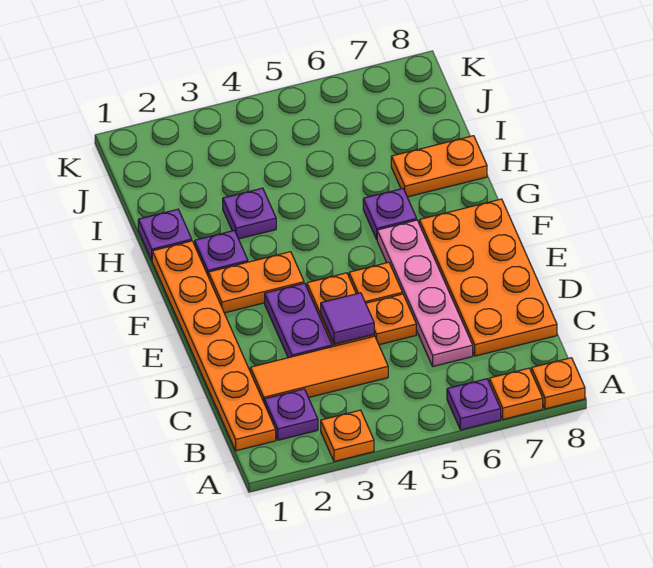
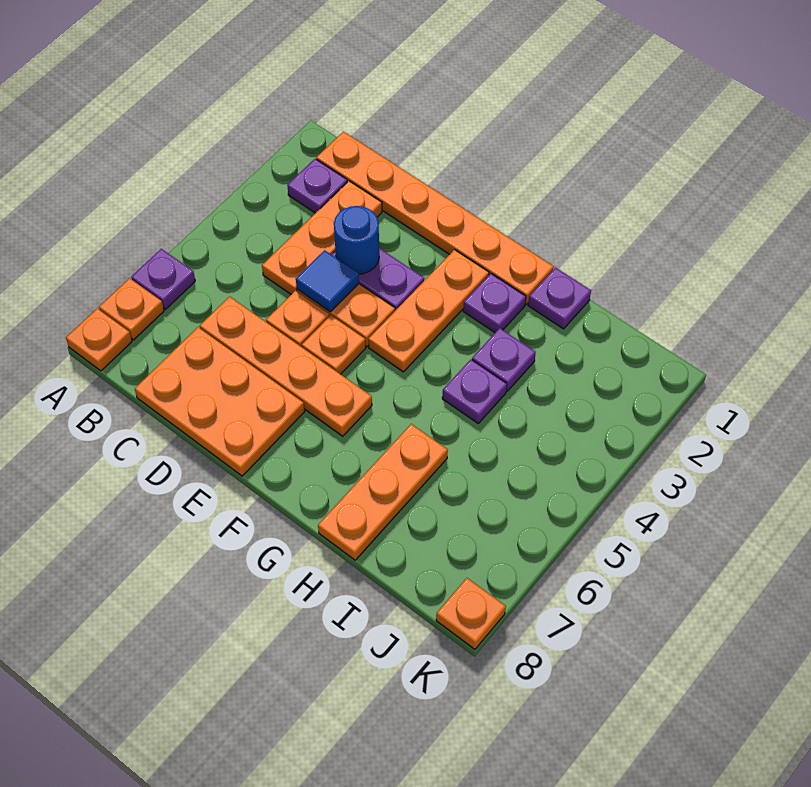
orange plate A3 level 1 -> orange plate K8 level 1
orange tile C2:C4 level 1 -> orange plate C2:C4 level 1
pink plate C6:F6 level 1 -> orange plate C6:F6 level 1
orange plate C7:F8 level 1 -> orange plate C7:E8 level 1
none -> blue round brick D3 level 2
purple tile D4 level 2 -> blue tile D4 level 2
orange plate F2:F3 level 1 -> orange plate F2:F4 level 1
purple plate G6 level 1 -> purple plate H4 level 1
orange plate H7:H8 level 1 -> orange plate H6:H8 level 1

